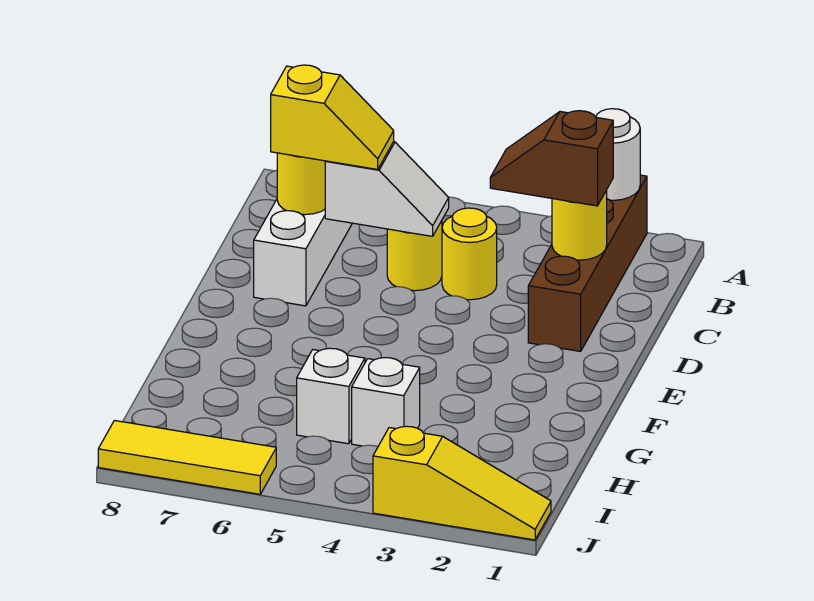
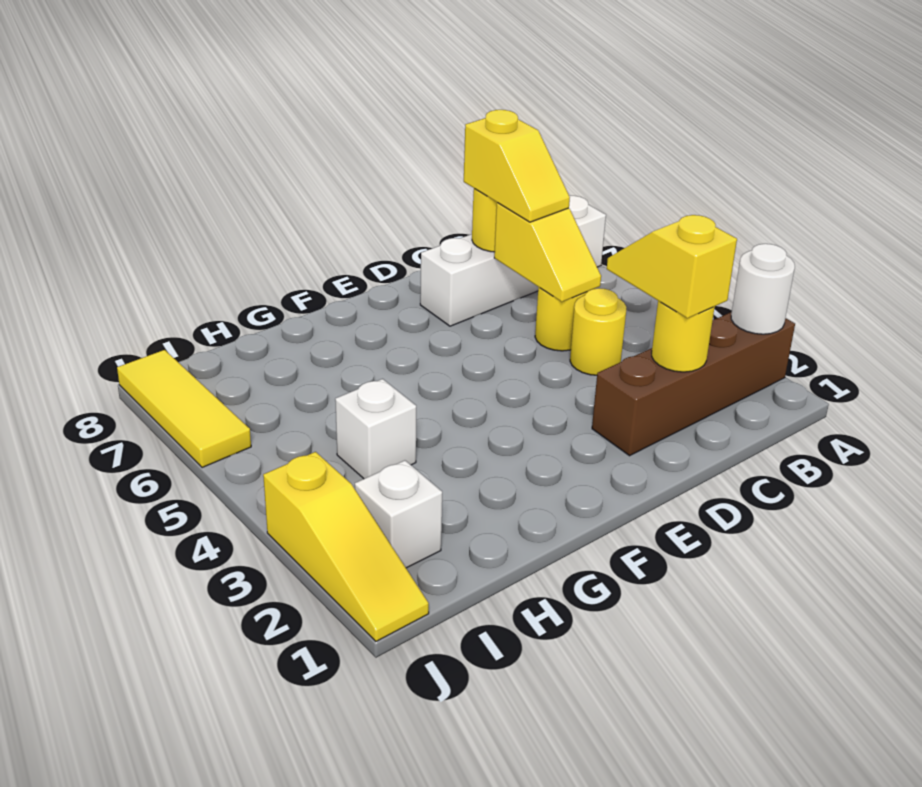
brown slope C2:C3 level 3 top 2 -> yellow slope C2:C3 level 3 top 2
white slope C5:C6 level 2 top 6 -> yellow slope C5:C6 level 2 top 6
white brick H5 level 1 -> white brick I2 level 1

